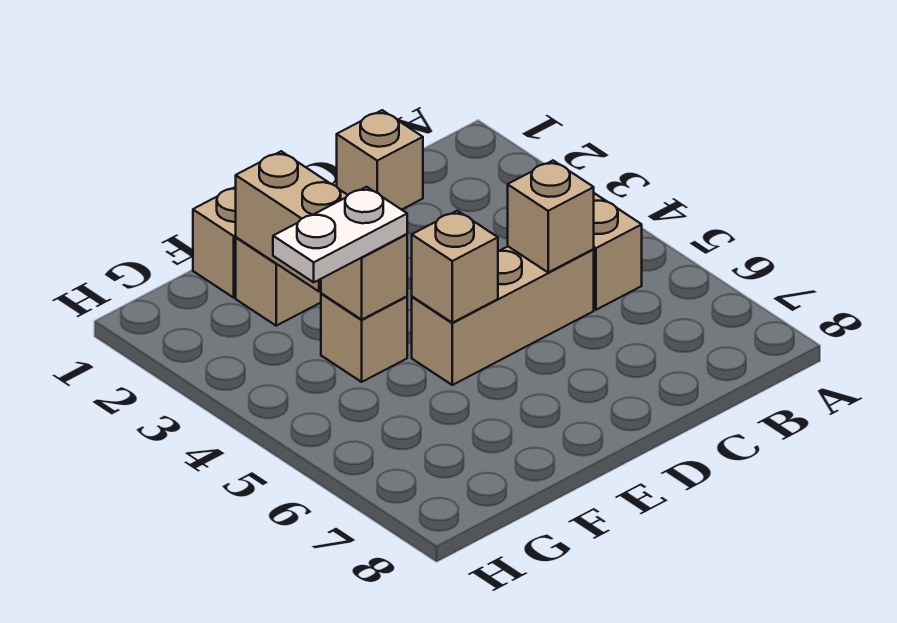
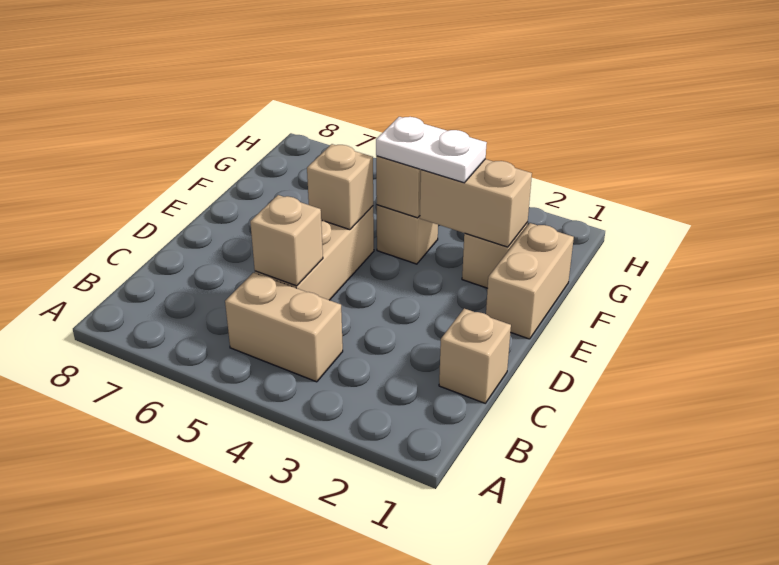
white plate F4:G4 level 3 -> white plate F3:F4 level 3

